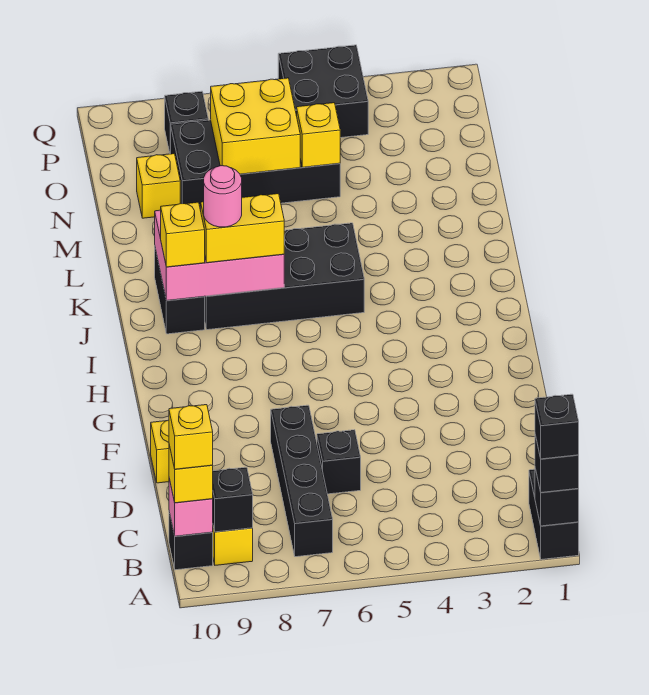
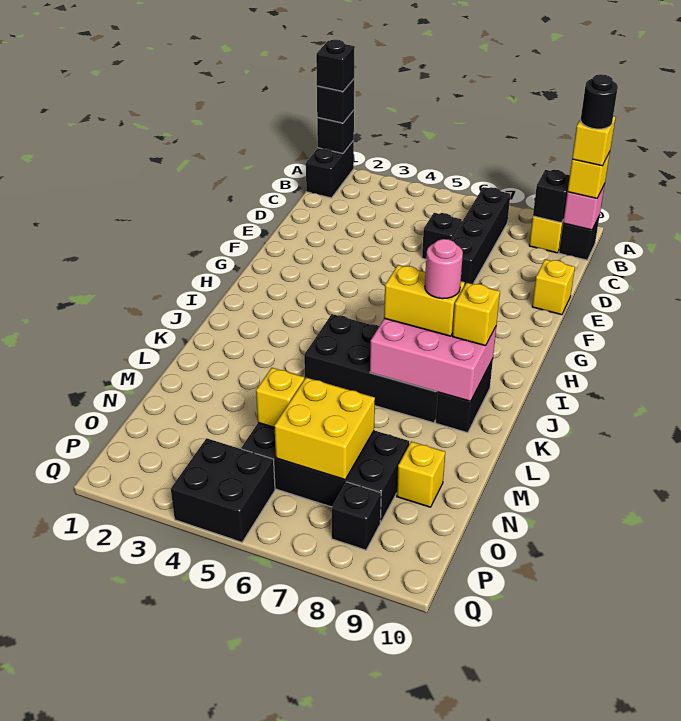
none -> black round brick B10 level 5

